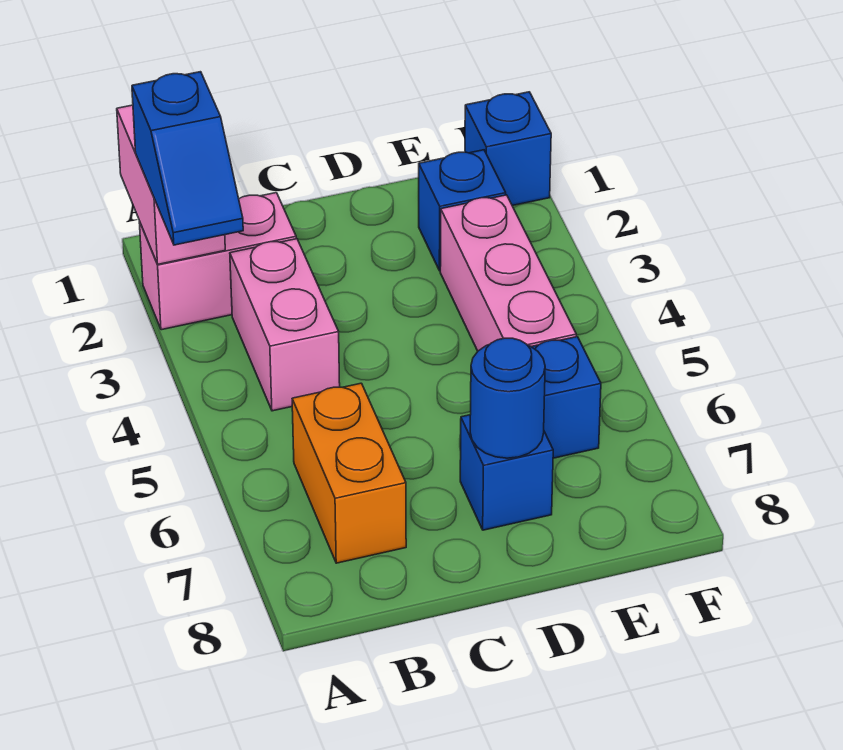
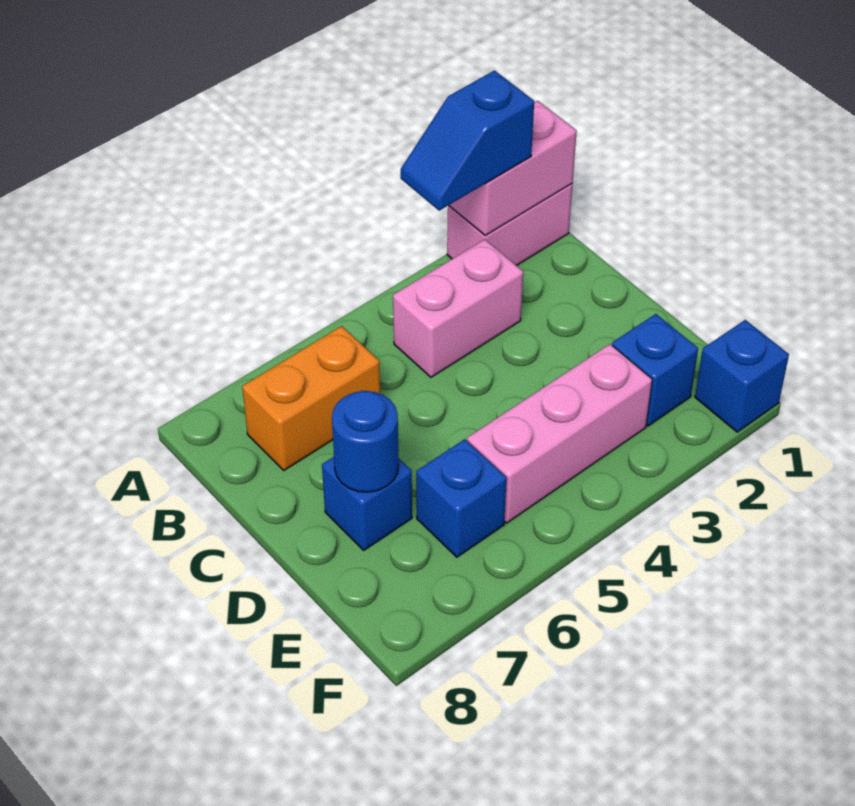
pink brick A2:B2 level 1 -> pink brick A1:A2 level 1

